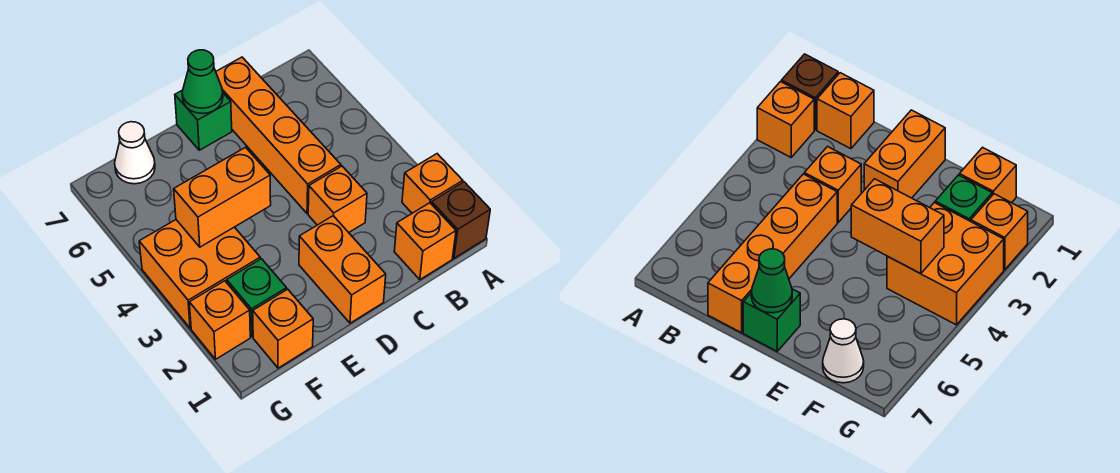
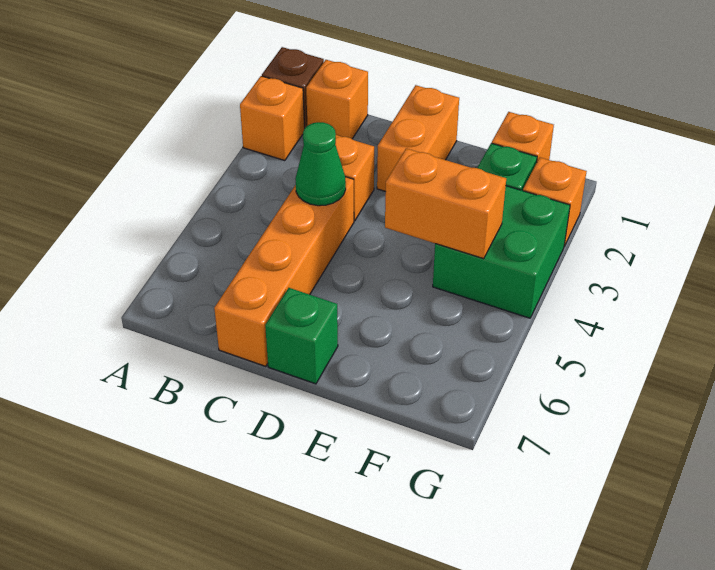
green cone D7 level 2 -> green cone C4 level 2
orange brick F3:G4 level 1 -> green brick F3:G4 level 1
white cone F7 level 1 -> none

